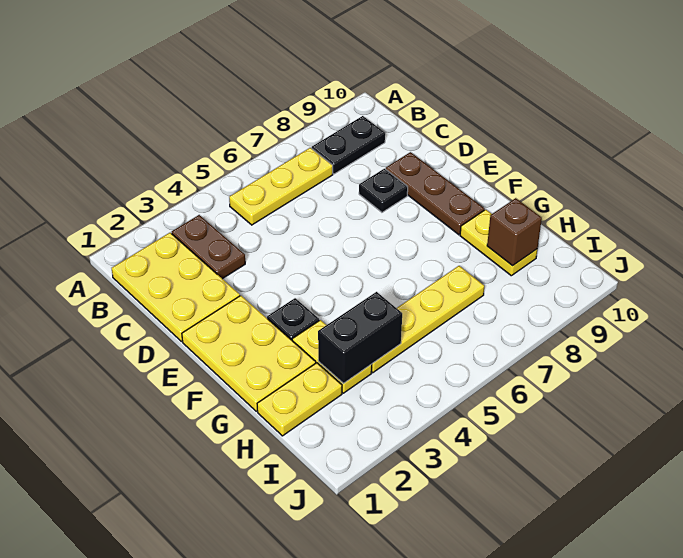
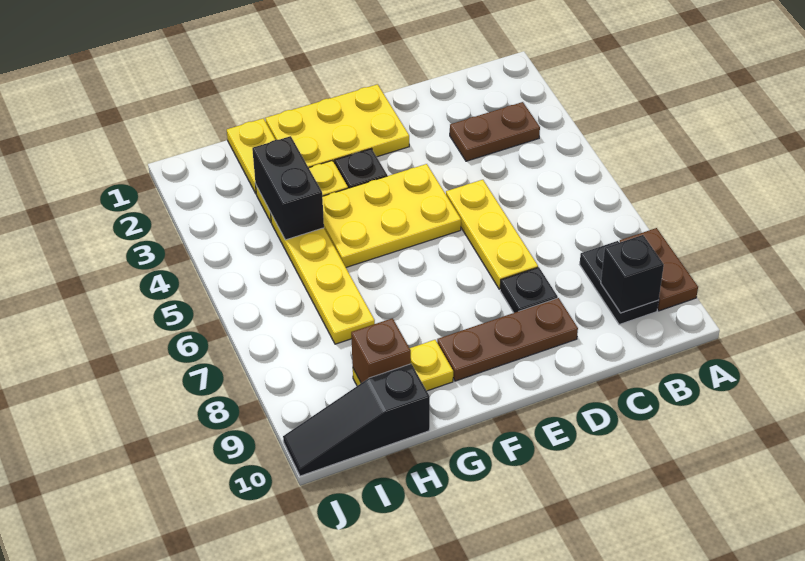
none -> brown plate A8:A9 level 1
yellow plate B1:D2 level 1 -> yellow plate E4:G5 level 1
yellow plate B5:B7 level 1 -> yellow plate D5:D7 level 1
none -> black brick B9 level 2
none -> black slope H10:J10 level 1 top H

